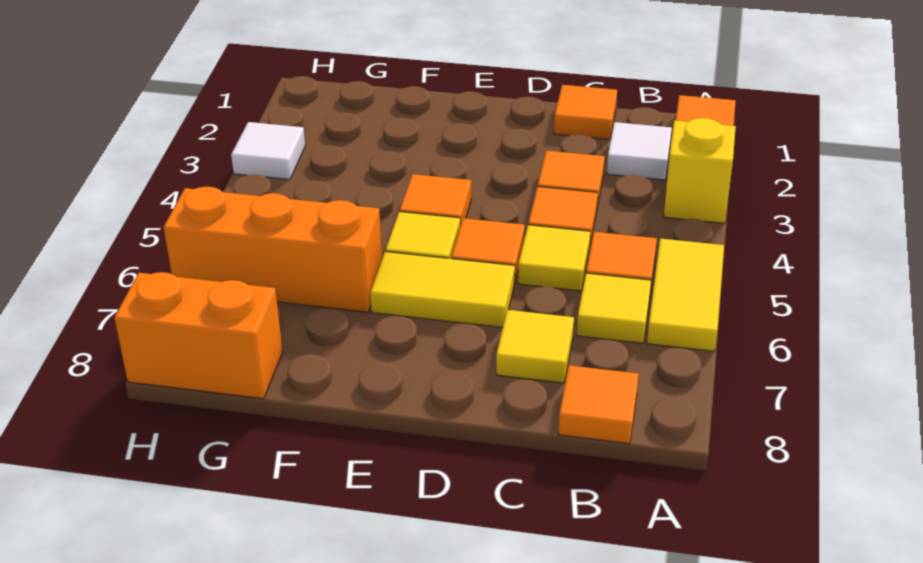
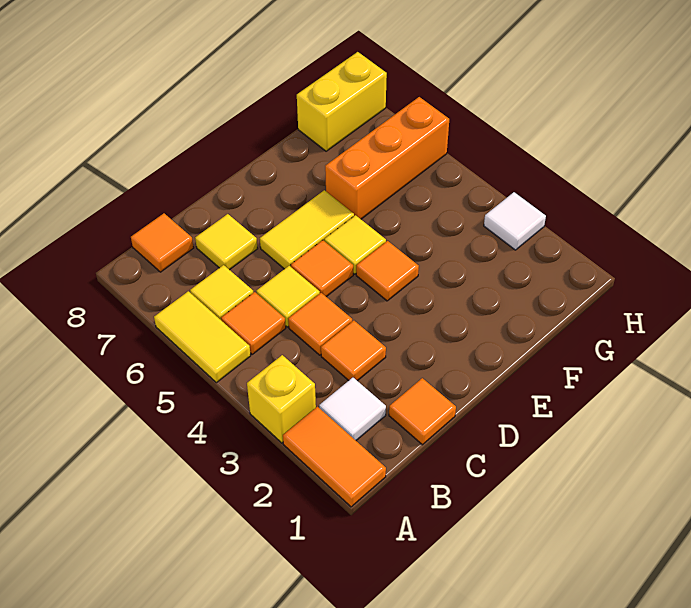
orange brick G8:H8 level 1 -> yellow brick G8:H8 level 1

